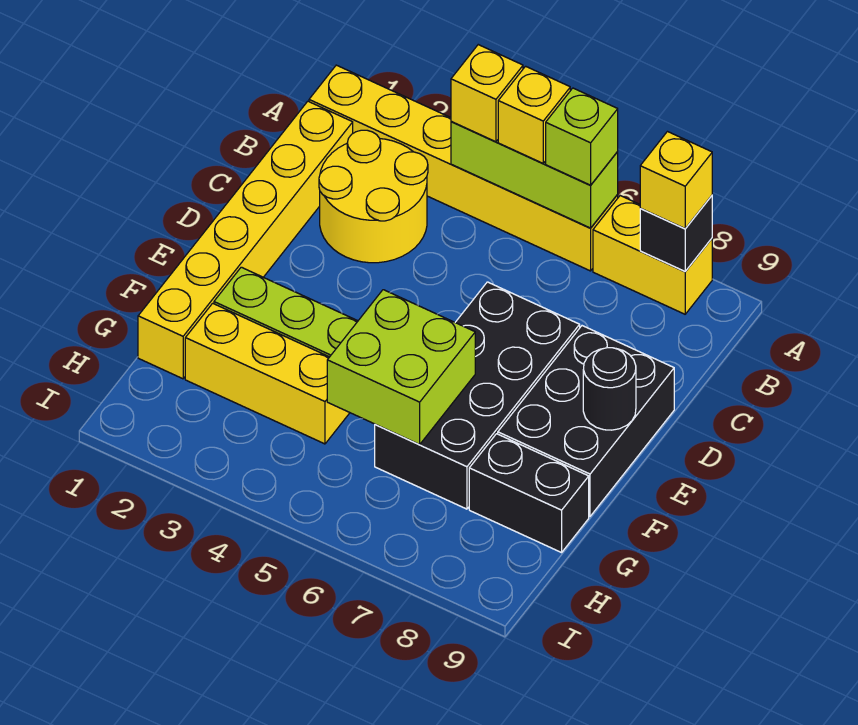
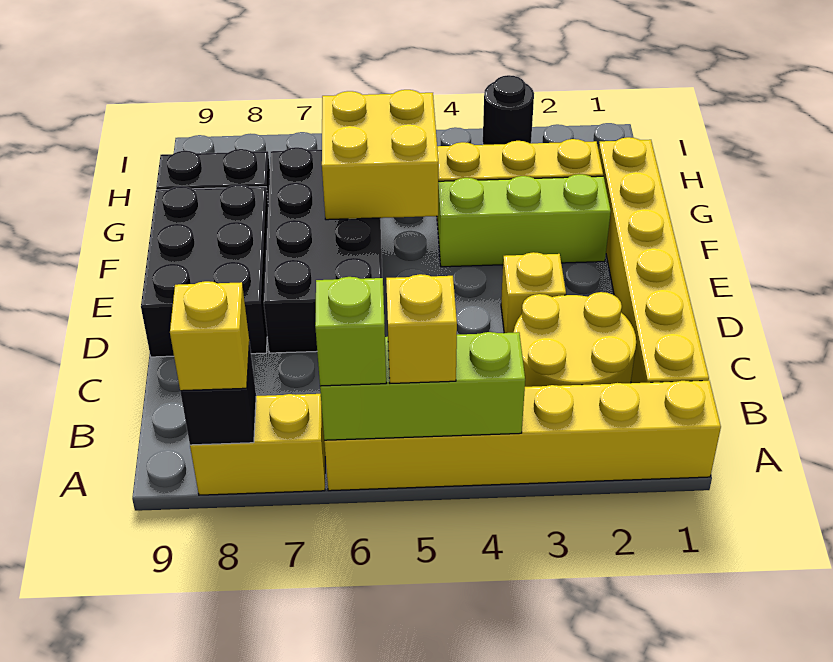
yellow brick A4 level 3 -> yellow brick D3 level 1
black round brick E9 level 2 -> black round brick I3 level 1
lime brick F5:G6 level 2 -> yellow brick F5:G6 level 2

